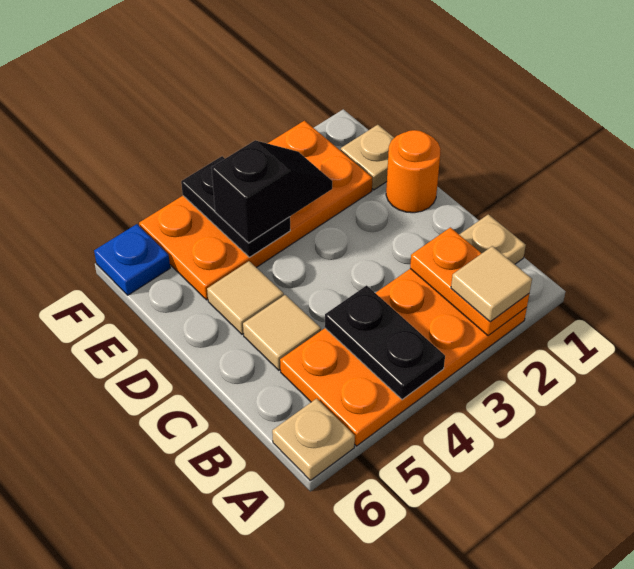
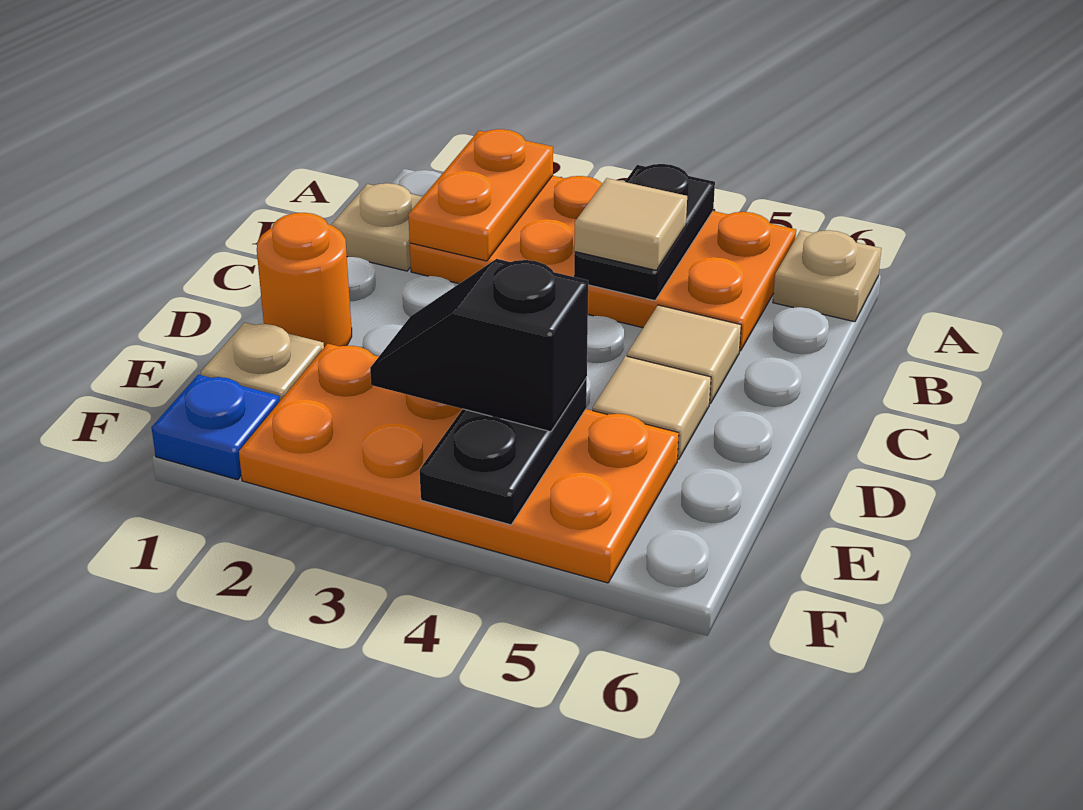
tan tile A2 level 3 -> tan tile B4 level 3
blue plate F6 level 1 -> blue plate F1 level 1

